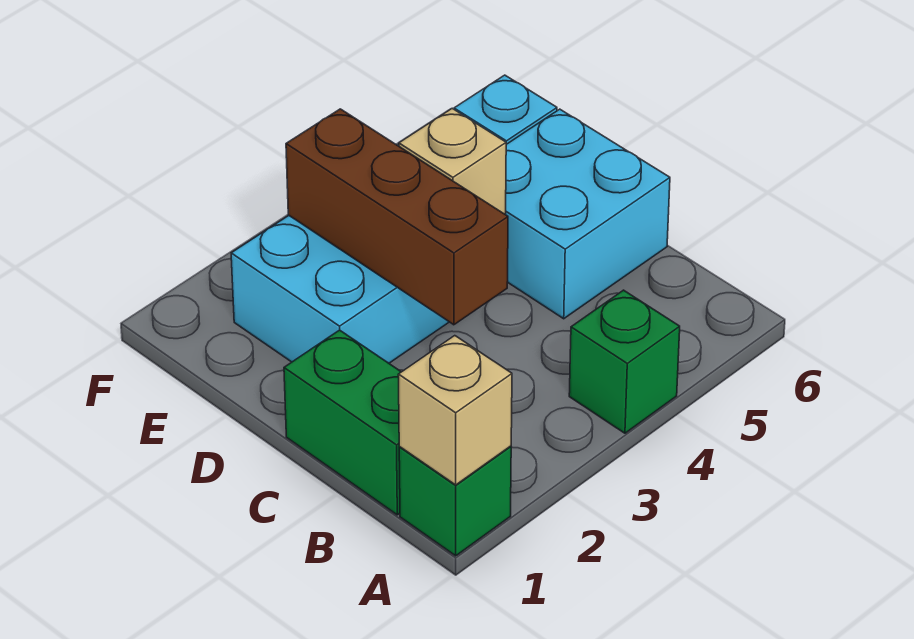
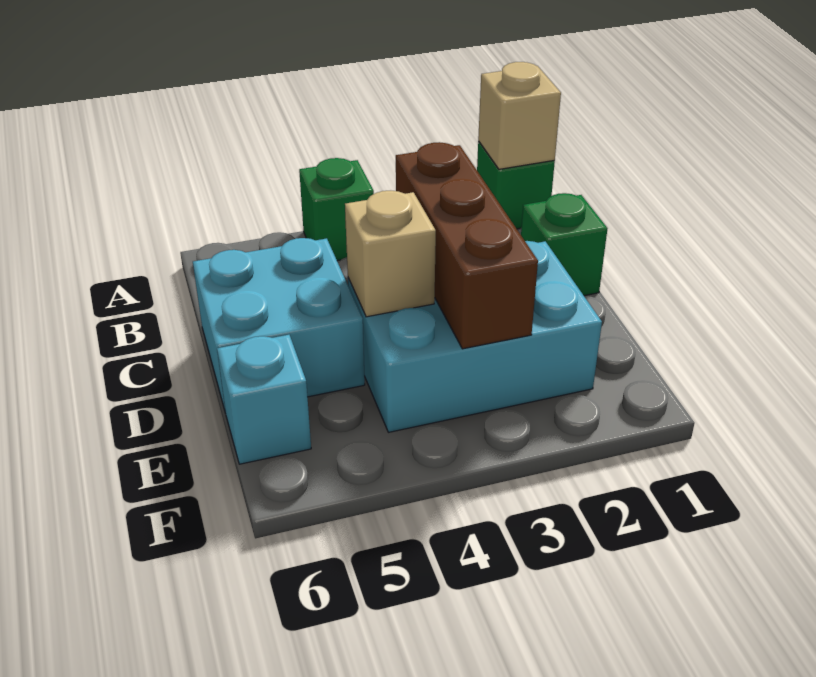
green brick B1:C1 level 1 -> green brick C1 level 1

